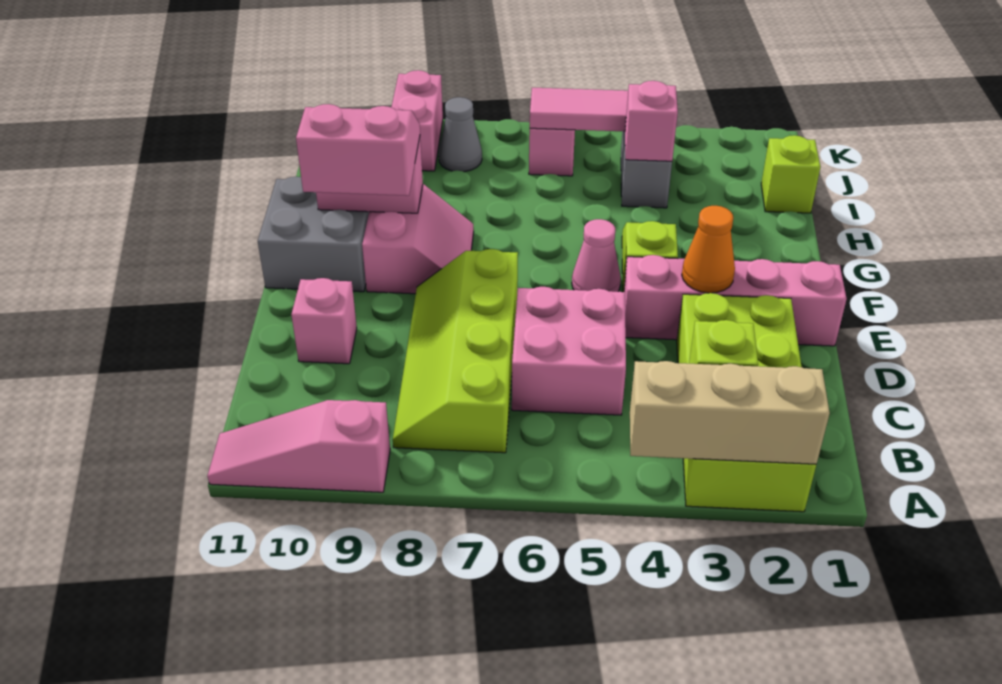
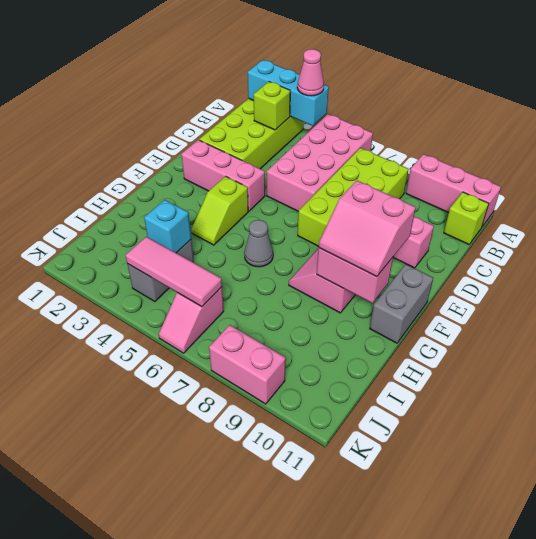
tan brick A2:A4 level 2 -> cyan brick A2:A4 level 2
pink slope A9:A11 level 1 top 9 -> pink brick A9:A11 level 1
lime slope B7:E8 level 1 top 7 -> lime brick B7:E8 level 1
pink brick C5:D6 level 1 -> pink brick A5:D6 level 1
pink brick E1:E4 level 1 -> pink brick E2:E4 level 1
orange cone E3 level 2 -> none
pink cone F5 level 1 -> pink cone A4 level 3
grey brick F10:G11 level 1 -> grey brick F11:G11 level 1
lime brick I1 level 1 -> lime brick B11 level 1
pink brick I4 level 2 -> cyan brick I4 level 2
grey cone J8 level 1 -> grey cone G6 level 1
pink brick J9:K9 level 1 -> pink brick K8:K9 level 1

